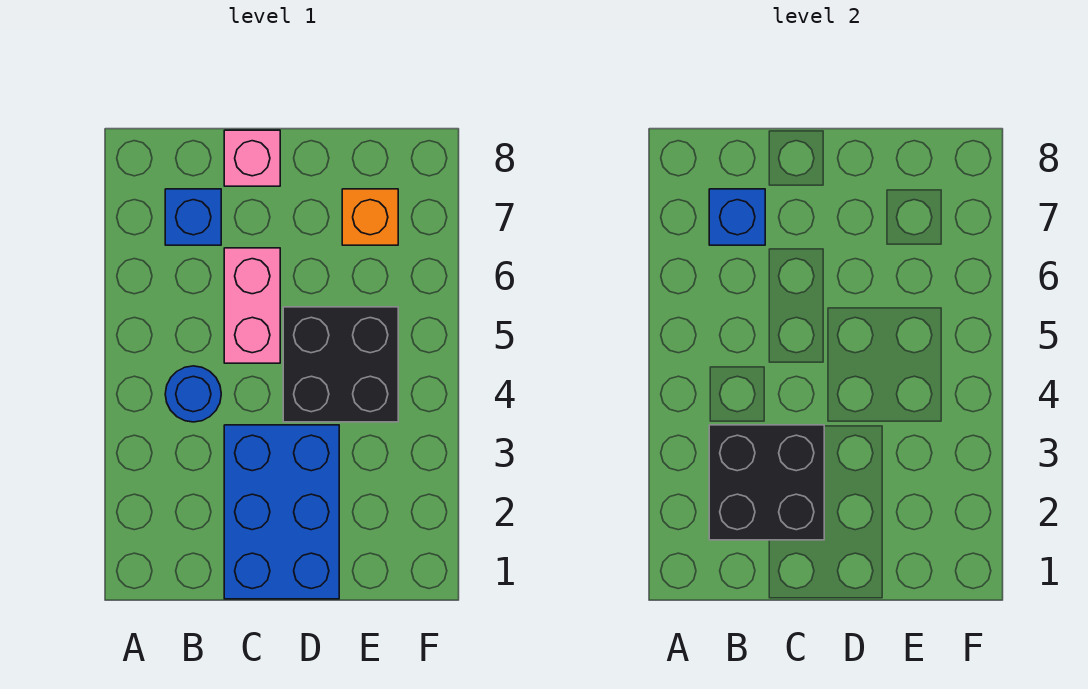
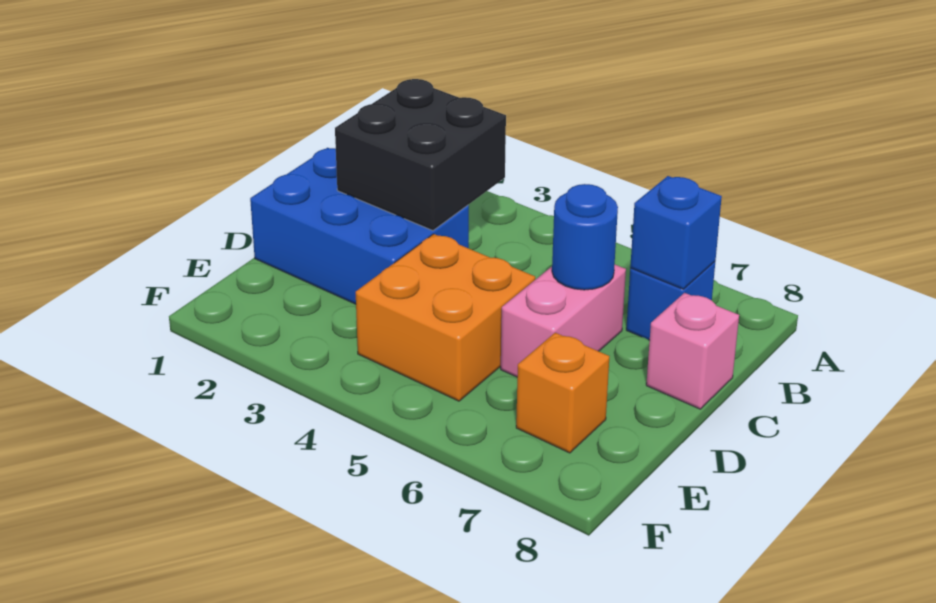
blue round brick B4 level 1 -> blue round brick C6 level 2
pink brick C5:C6 level 1 -> pink brick C6:D6 level 1
black brick D4:E5 level 1 -> orange brick D4:E5 level 1

